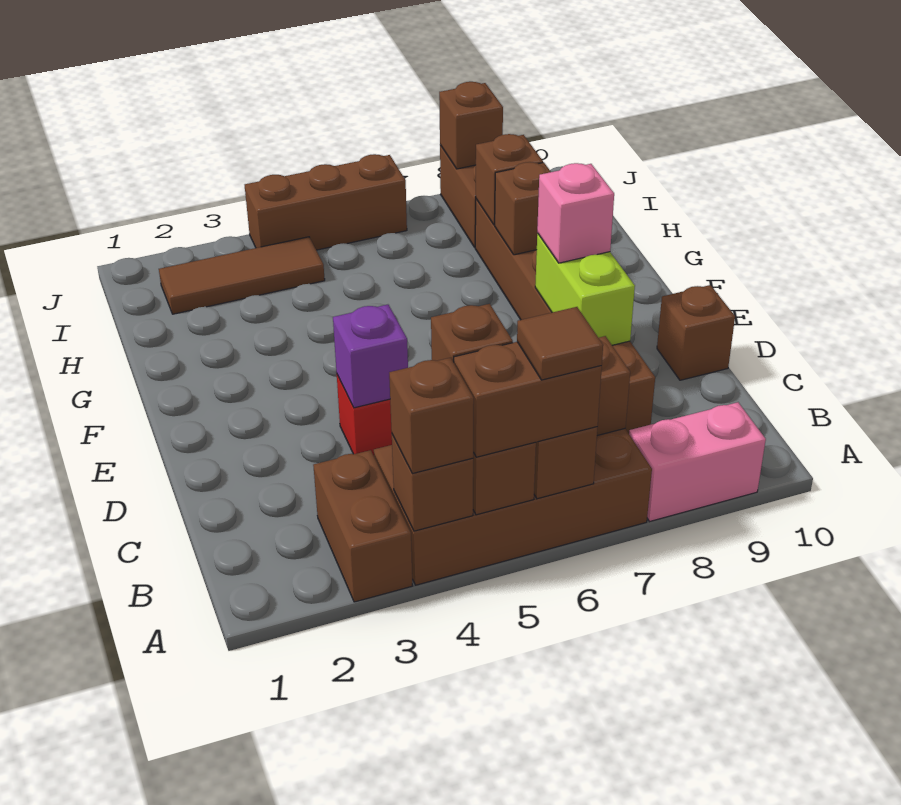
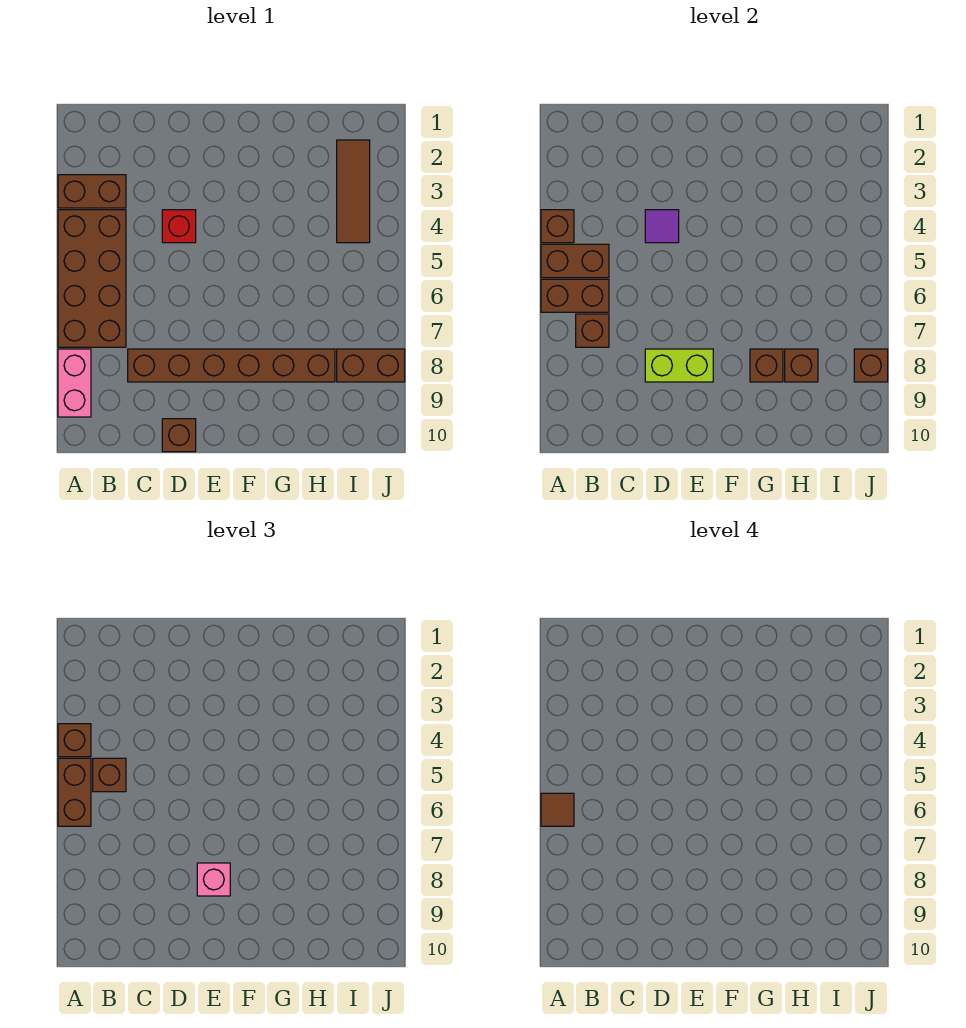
purple brick D4 level 2 -> purple tile D4 level 2
brown brick J4:J6 level 1 -> none

